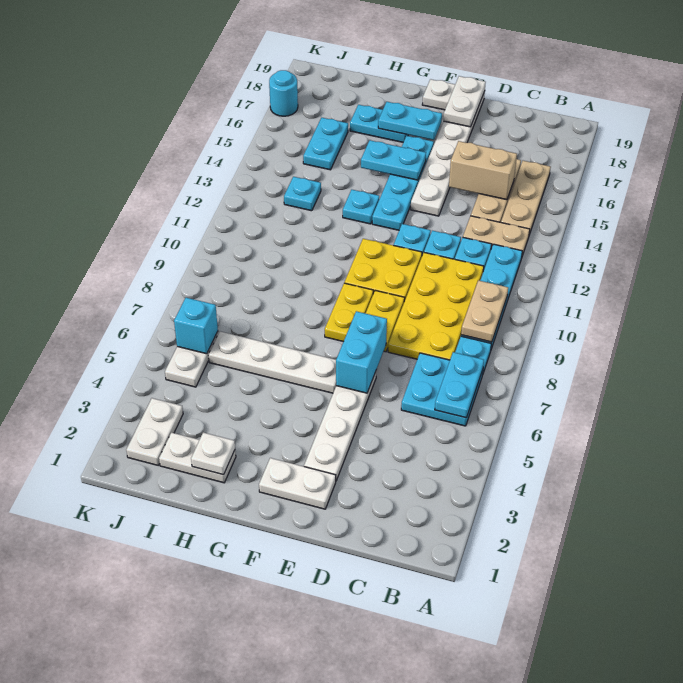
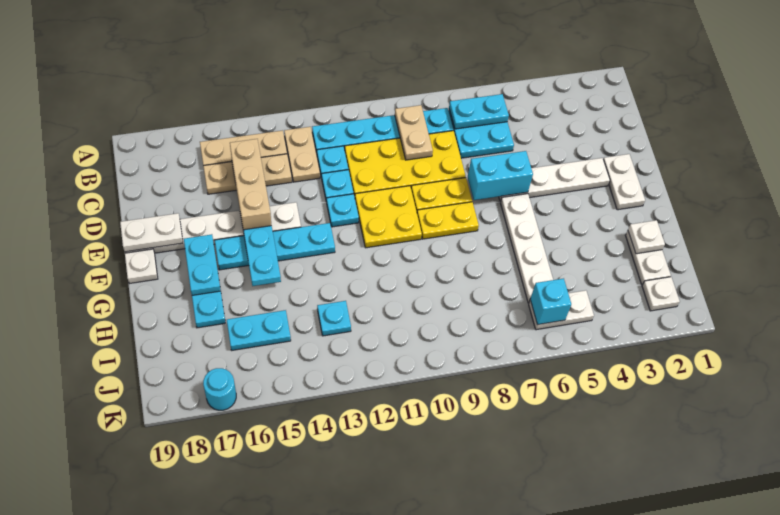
tan plate B9:B10 level 2 -> tan plate B9:C9 level 2
tan brick C15:D15 level 2 -> tan brick C15:E15 level 2
cyan plate G13 level 1 -> none
white plate J2:J3 level 1 -> white plate J2 level 1

